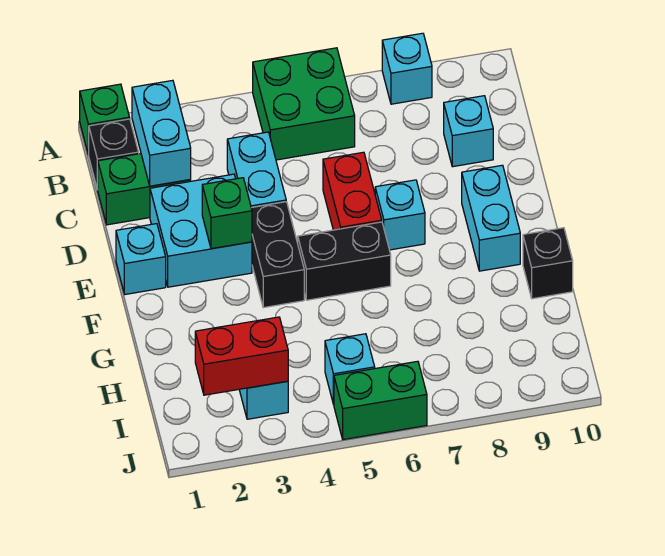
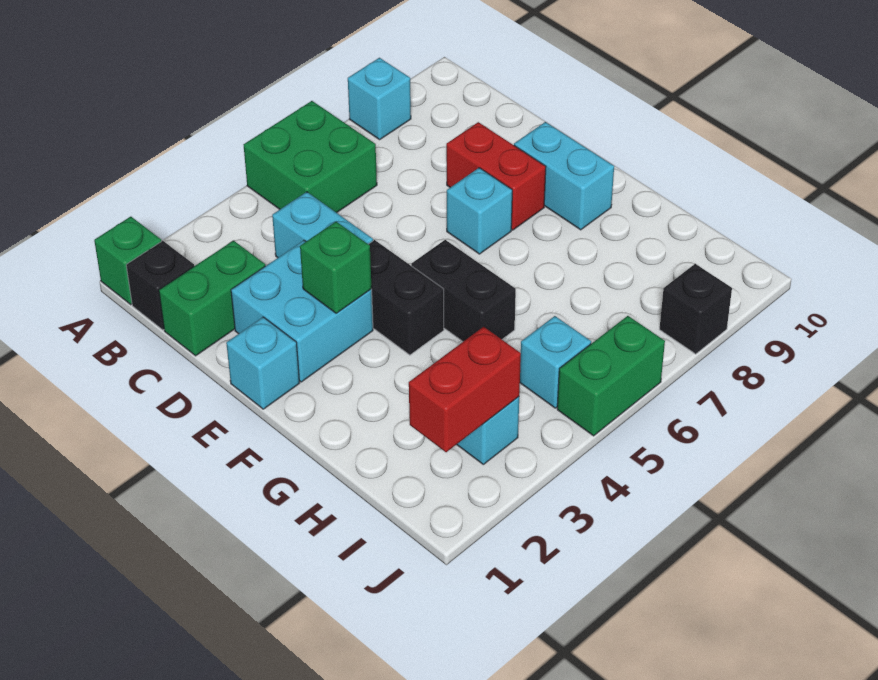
cyan brick B2:C2 level 2 -> none
cyan brick C9 level 1 -> none
red brick D6:E6 level 1 -> red brick D8:E8 level 1
black brick F5:F6 level 1 -> black brick F5:G5 level 1
black brick G10 level 1 -> black brick J8 level 1

